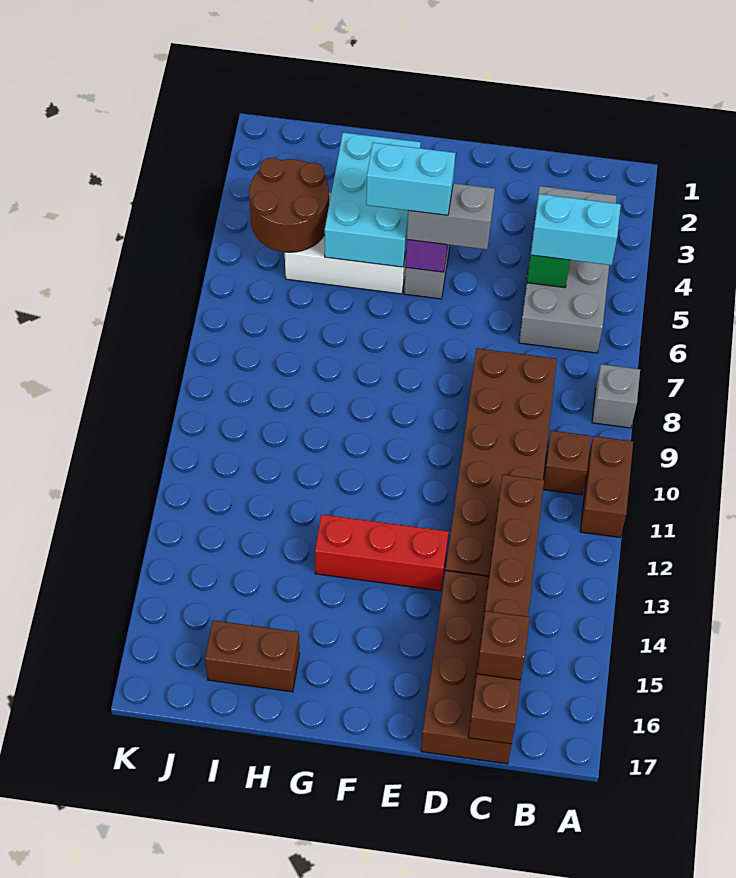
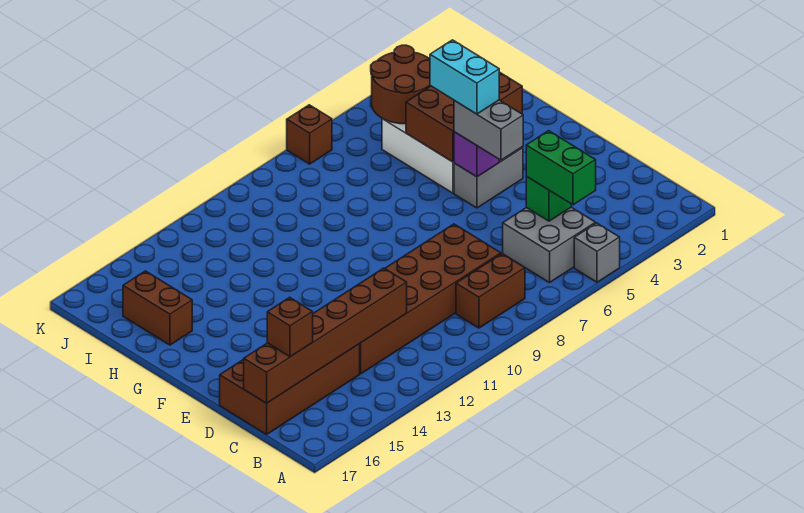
grey brick A8 level 1 -> grey brick A5 level 1
brown brick A10:A11 level 1 -> brown brick B8:B9 level 1
grey brick B3:C6 level 1 -> grey brick B5:C6 level 1
cyan brick B5:C5 level 3 -> green brick B5:C5 level 3
brown brick B10 level 1 -> brown brick K7 level 1
red brick E13:G13 level 1 -> none
cyan brick G3:H5 level 2 -> brown brick G3:H5 level 2

